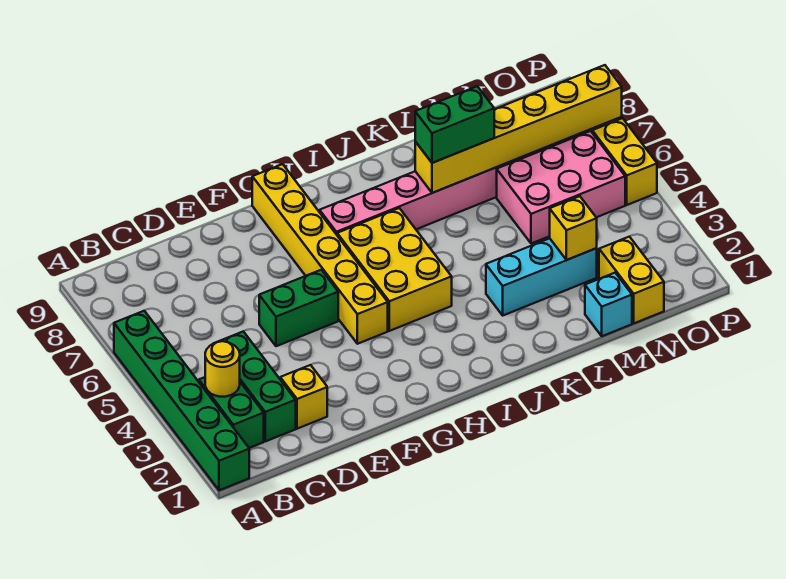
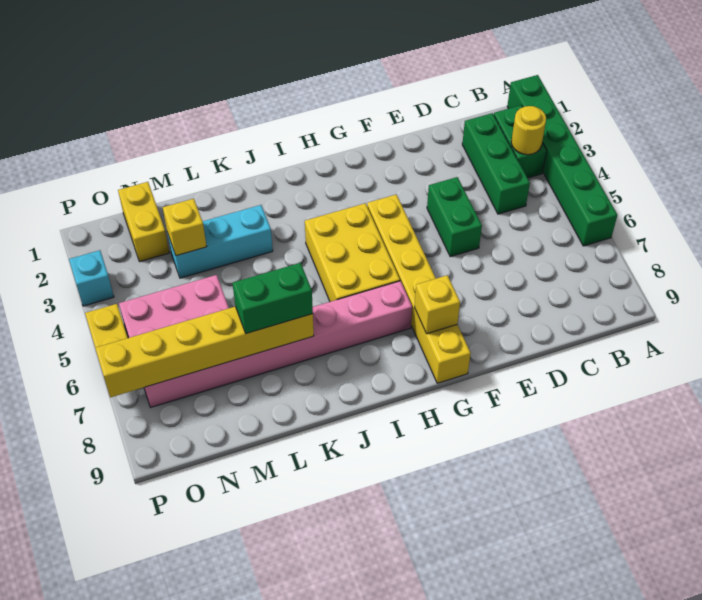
yellow brick D2 level 1 -> yellow brick G8 level 2
green brick E5:F5 level 1 -> green brick E4:E5 level 1
cyan brick M1 level 1 -> cyan brick P3 level 1

